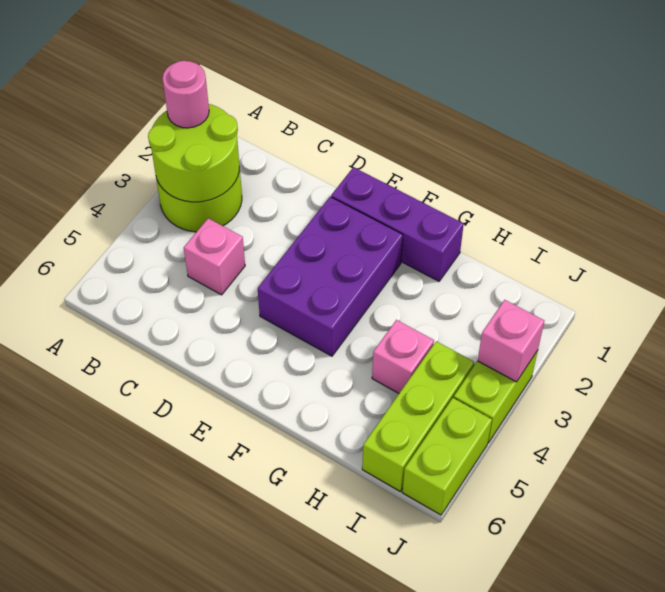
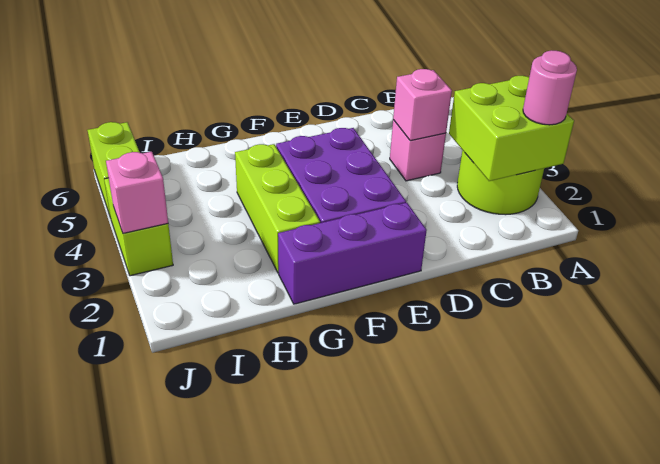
lime round brick A2:B3 level 2 -> lime brick A2:B3 level 2
pink brick H4 level 1 -> pink brick C4 level 2
lime brick I4:I6 level 1 -> lime brick G2:G4 level 1

